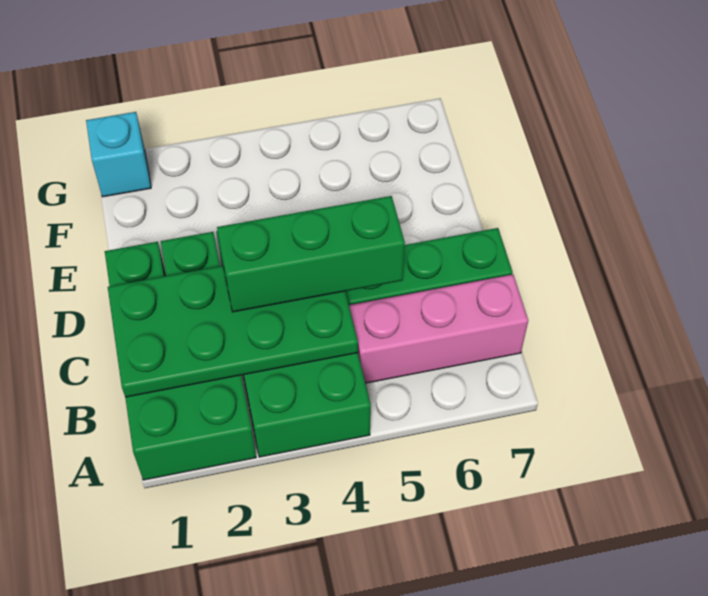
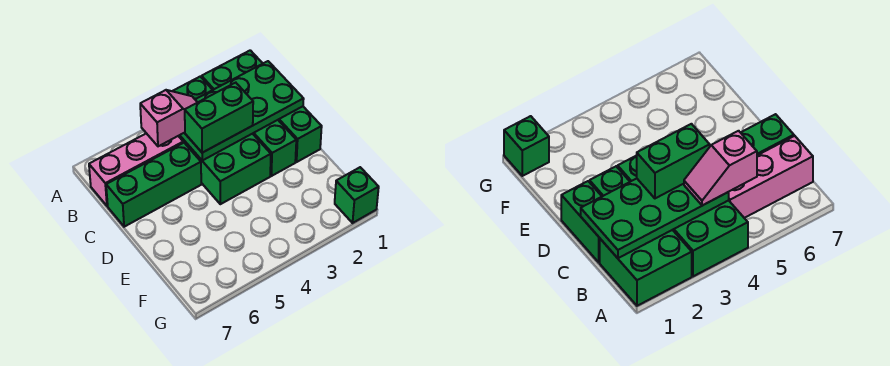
none -> pink slope B4:B5 level 3 top 5
green brick C3:C5 level 3 -> green brick C3:C4 level 3
cyan brick G1 level 1 -> green brick G1 level 1

